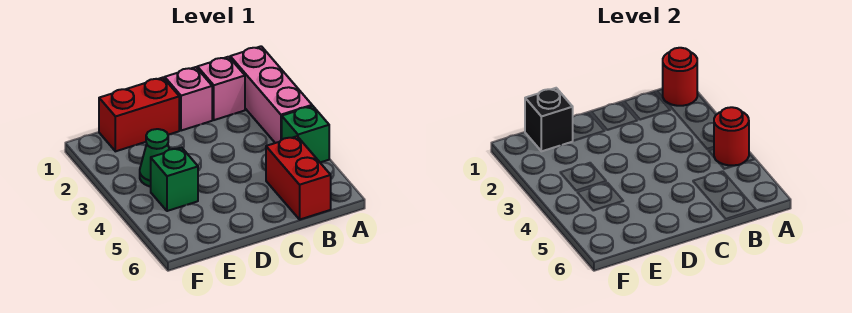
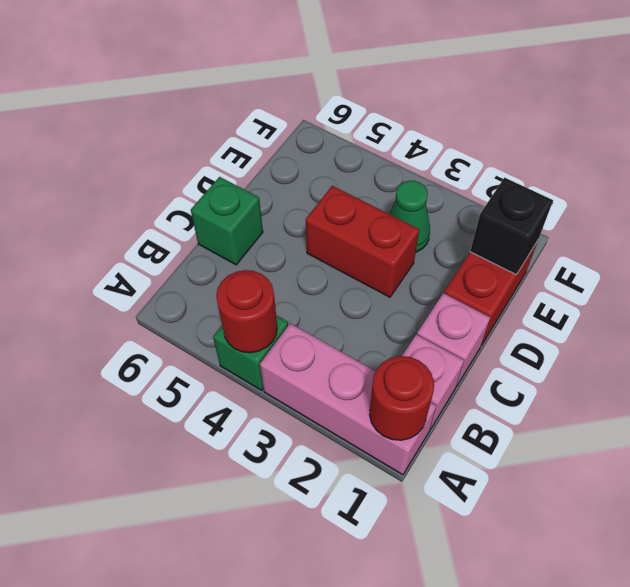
red brick B5:B6 level 1 -> red brick D3:D4 level 1
green brick E4 level 1 -> green brick C6 level 1

